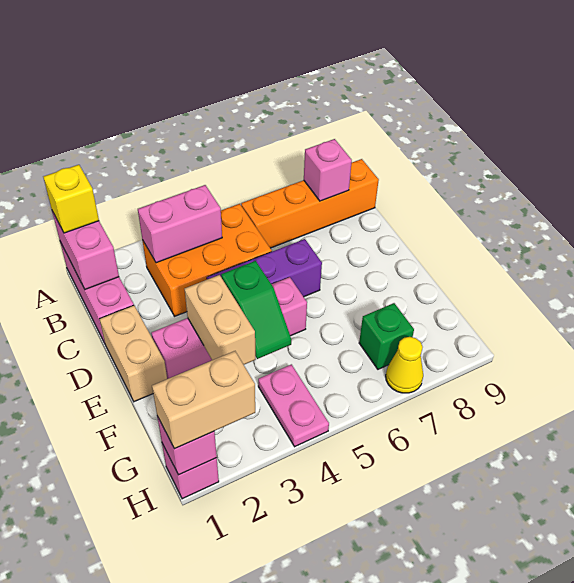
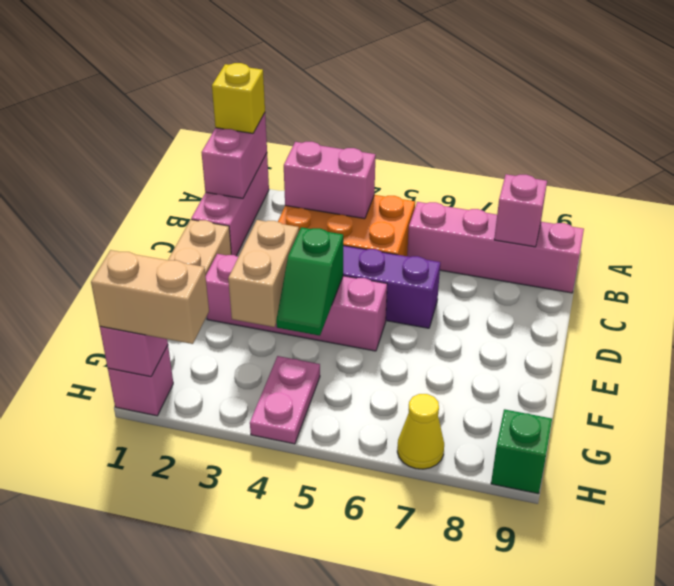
orange brick B6:B9 level 1 -> pink brick B6:B9 level 1
green brick G7 level 1 -> green brick H9 level 1

